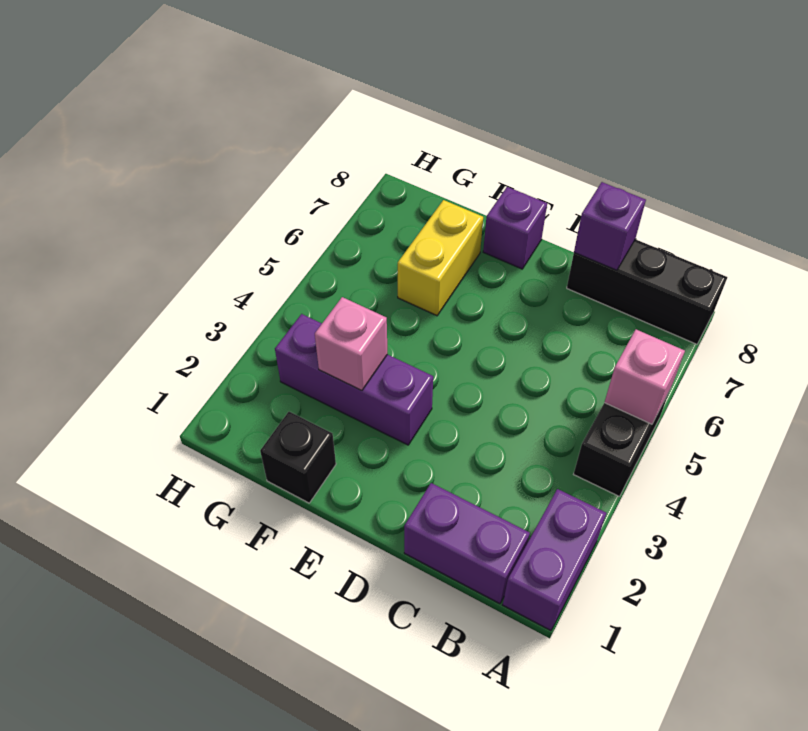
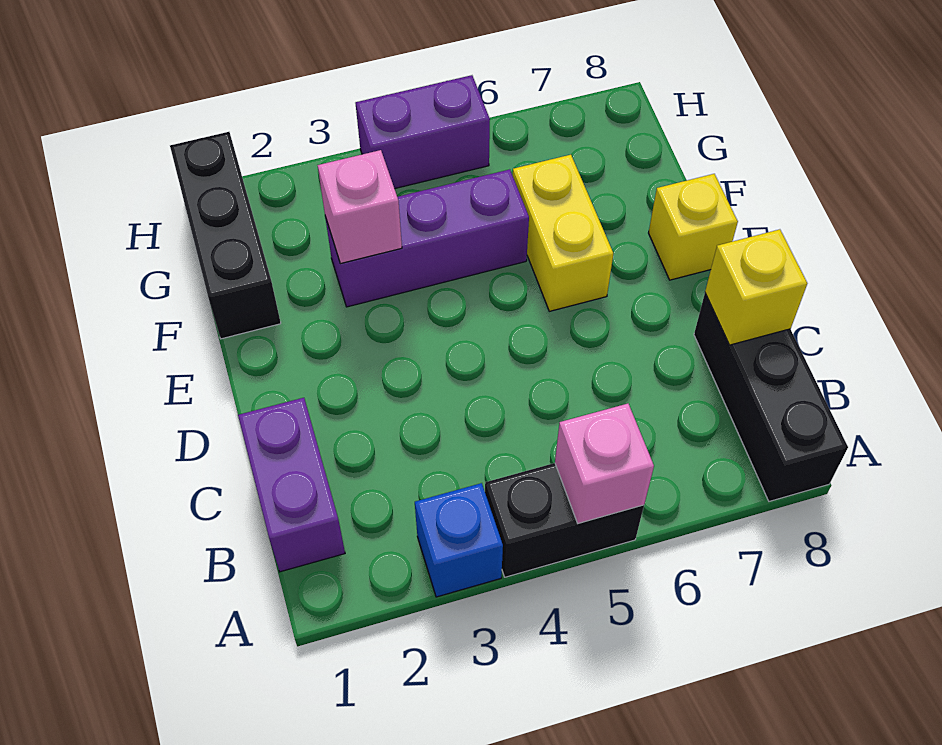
purple brick A1:A2 level 1 -> purple brick H4:H5 level 1
none -> blue brick A3 level 1
purple brick C8 level 2 -> yellow brick C8 level 2
purple brick E3:G3 level 1 -> purple brick F3:F5 level 1
purple brick E8 level 1 -> yellow brick E8 level 1
black brick F1 level 1 -> black brick F1:H1 level 1
yellow brick F6:F7 level 1 -> yellow brick E6:F6 level 1

